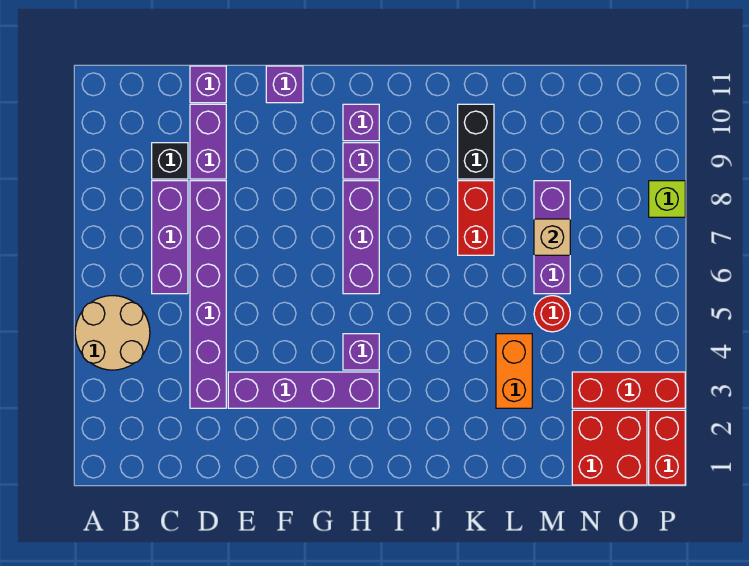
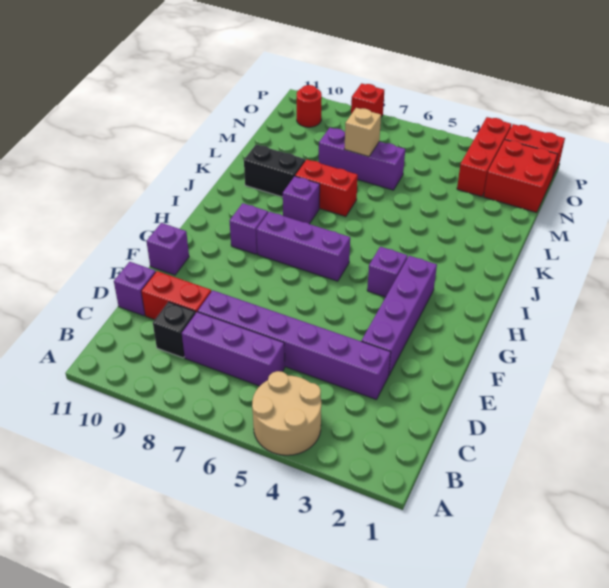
purple brick D9:D10 level 1 -> red brick D9:D10 level 1
purple brick H10 level 1 -> purple brick J8 level 1
orange brick L3:L4 level 1 -> none
red round brick M5 level 1 -> red round brick O10 level 1
lime brick P8 level 1 -> red brick P8 level 1

